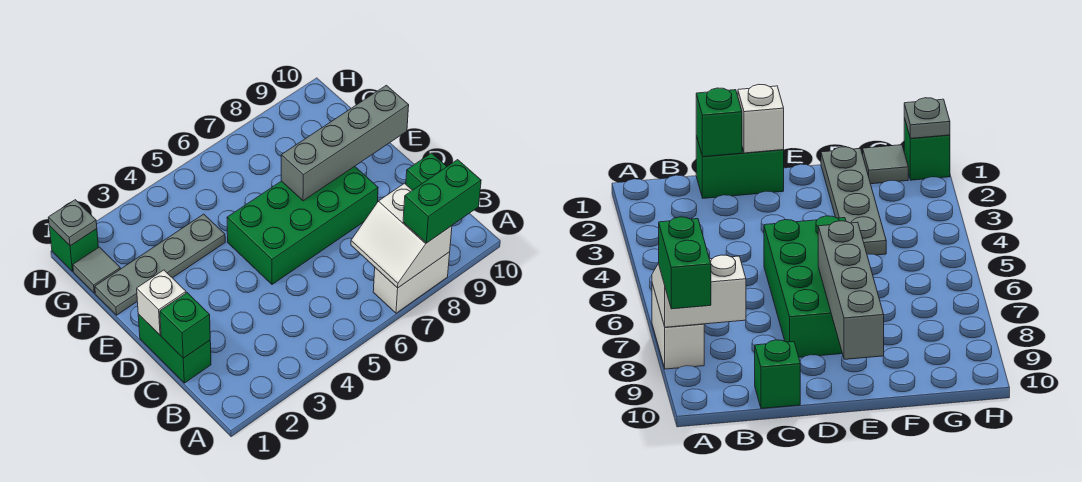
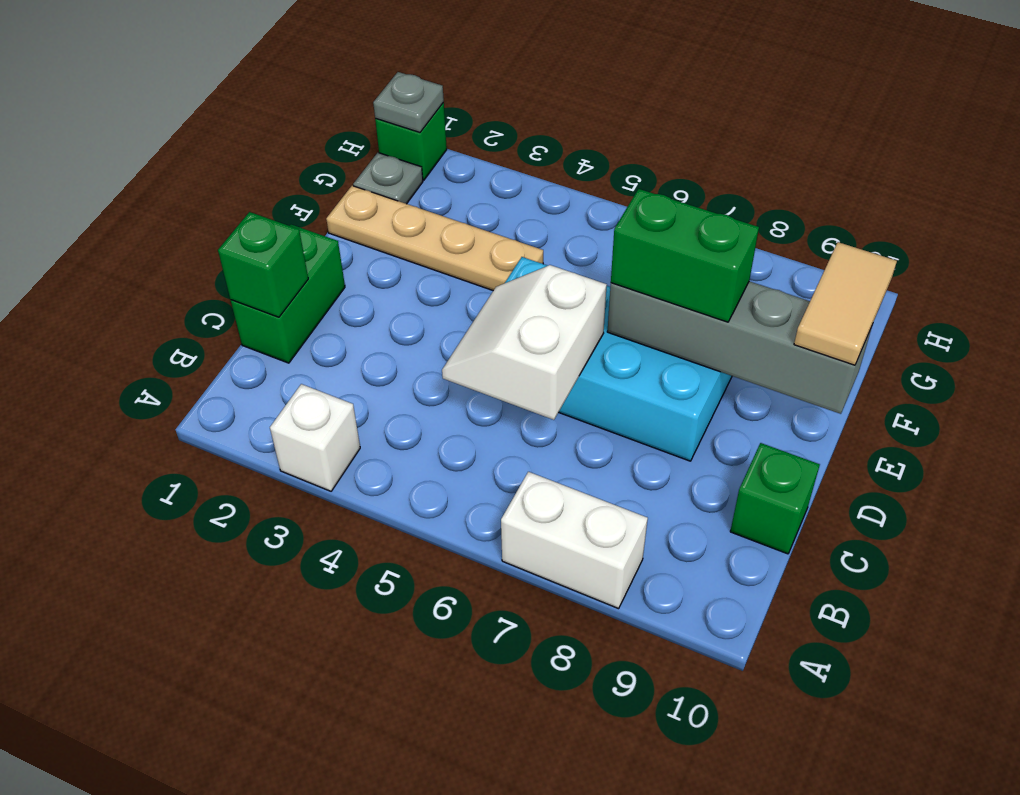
white slope A7:B8 level 2 top 8 -> white slope C5:D6 level 2 top 6
green brick A8:A9 level 3 -> green brick E7:E8 level 3
white brick D1 level 2 -> white brick A3 level 1
green brick D5:E8 level 1 -> cyan brick D5:E8 level 1
none -> tan tile E10:F10 level 3
grey plate F1:F4 level 1 -> tan plate F1:F4 level 1
grey tile G1 level 1 -> grey plate G1 level 1

